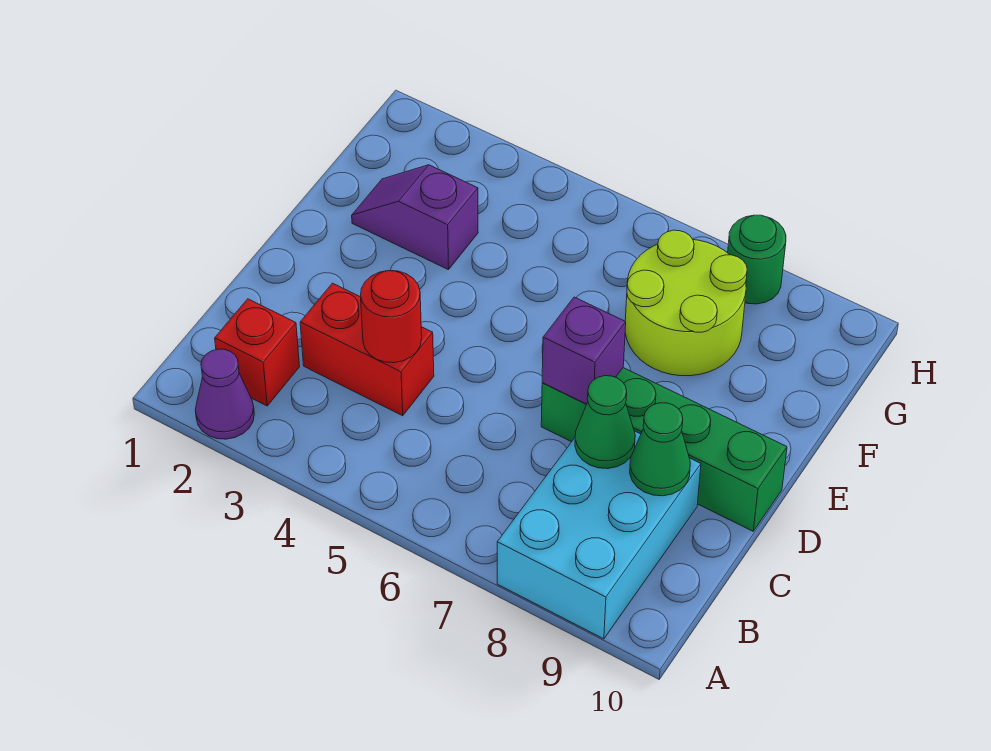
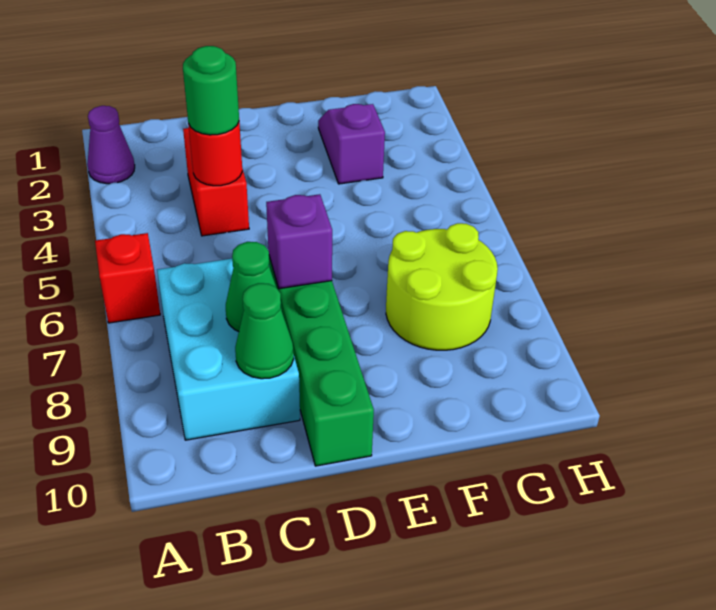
cyan brick A8:C9 level 1 -> cyan brick B7:C9 level 1
red brick B2 level 1 -> red brick A6 level 1
green round brick H8 level 1 -> green round brick C4 level 3

